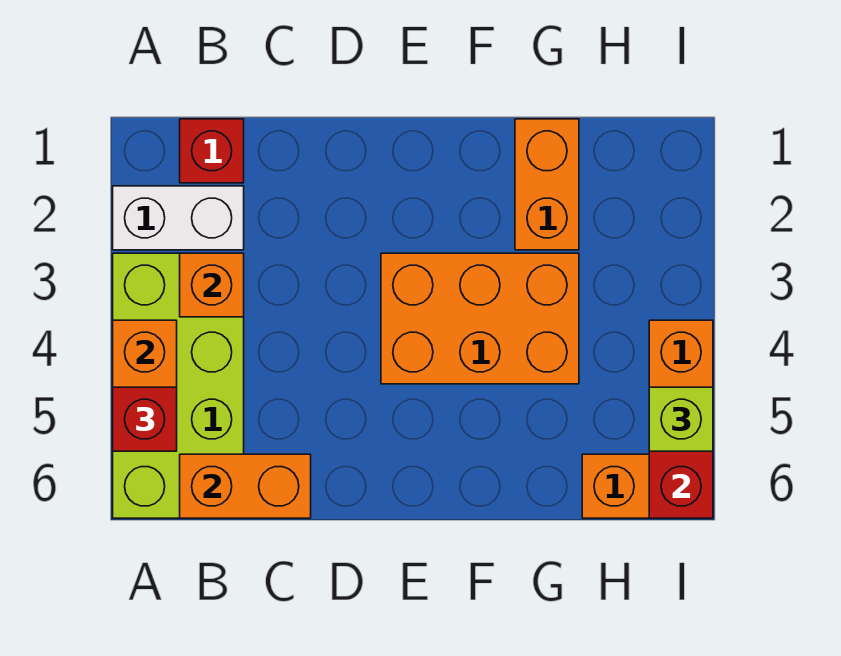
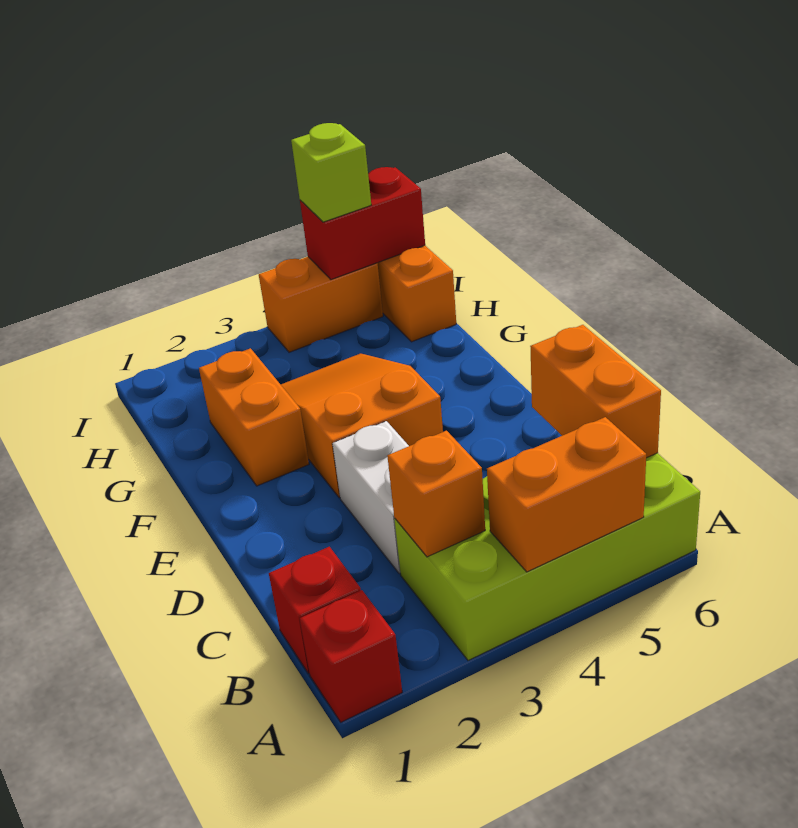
white brick A2:B2 level 1 -> white brick C3:D3 level 1
red brick A5 level 3 -> red brick A1 level 1
orange brick E3:G4 level 1 -> orange slope E3:G4 level 1 top E
orange brick G1:G2 level 1 -> orange brick F2:G2 level 1

